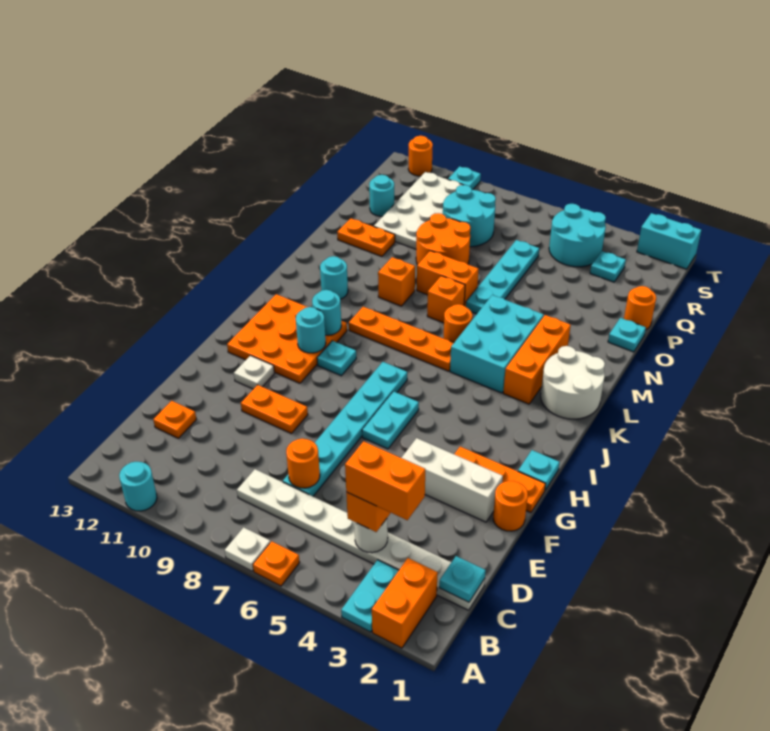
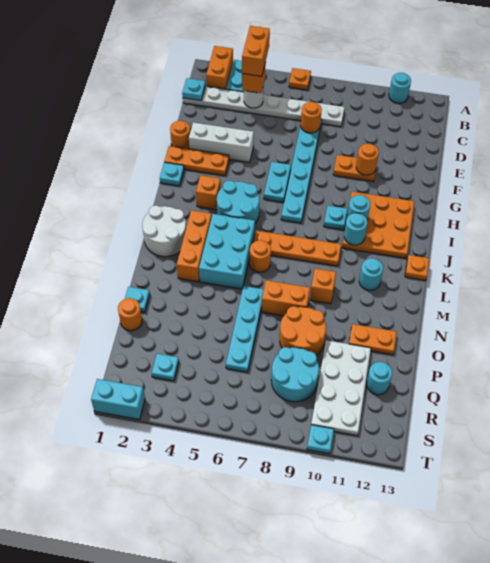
white plate A7 level 1 -> none
orange brick C3:C4 level 4 -> orange brick B4:C4 level 4
orange plate D12 level 1 -> orange plate K13 level 1
white plate G11 level 1 -> none
orange brick M7 level 1 -> orange brick I3 level 1
cyan round brick R4:S5 level 1 -> cyan round brick I4:J5 level 1
orange round brick T12 level 1 -> orange round brick F10 level 2

